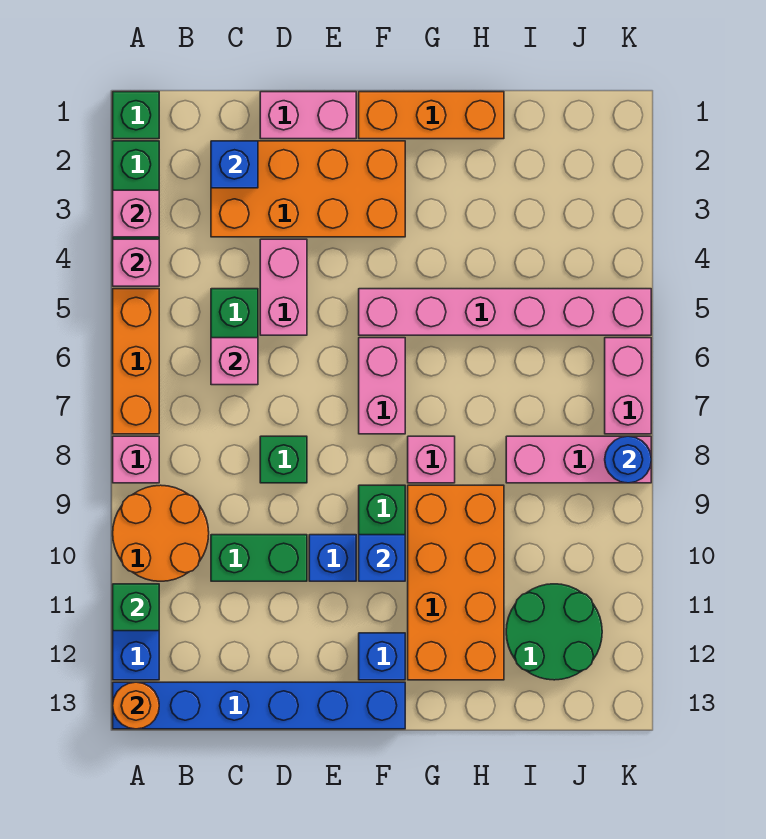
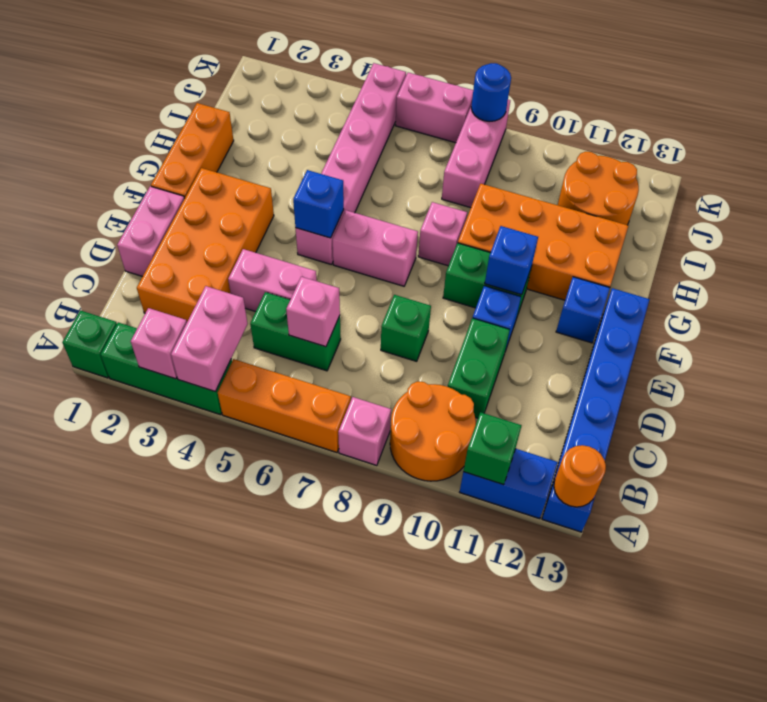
pink brick A4 level 2 -> pink brick A4:B4 level 2
blue brick C2 level 2 -> blue brick F5 level 2
green round brick I11:J12 level 1 -> orange round brick I11:J12 level 1

